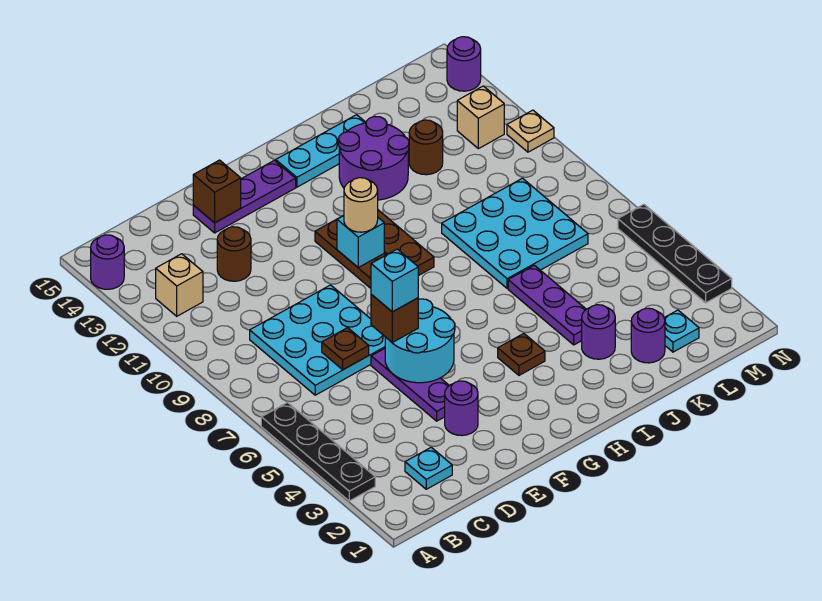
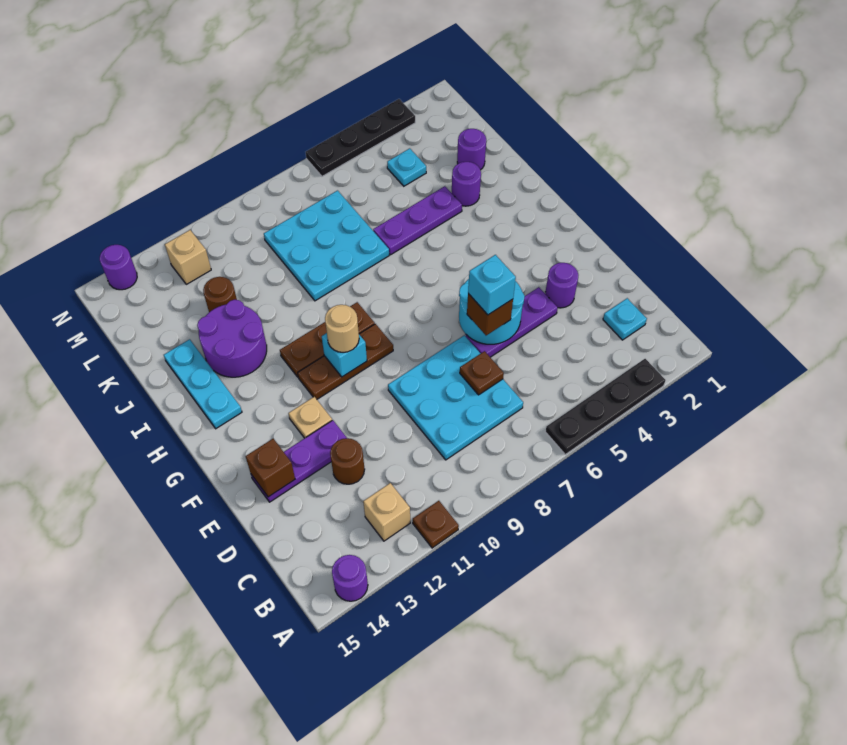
purple plate E14:G14 level 1 -> purple plate E12:E14 level 1
brown plate H4 level 1 -> brown plate A11 level 1
cyan plate L2 level 1 -> cyan plate L4 level 1
tan plate N11 level 1 -> tan plate F12 level 1

